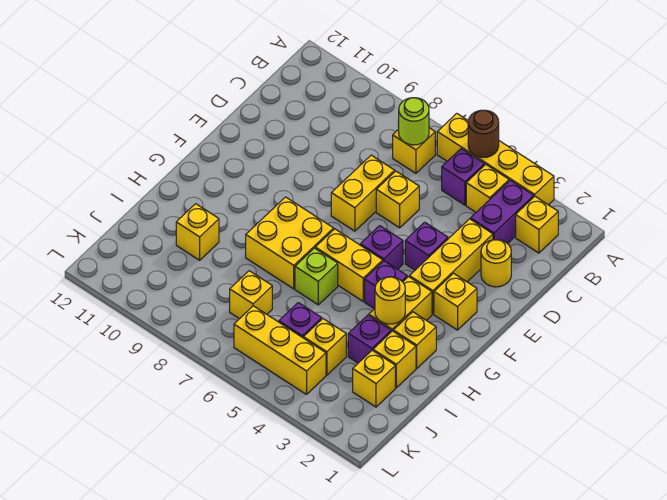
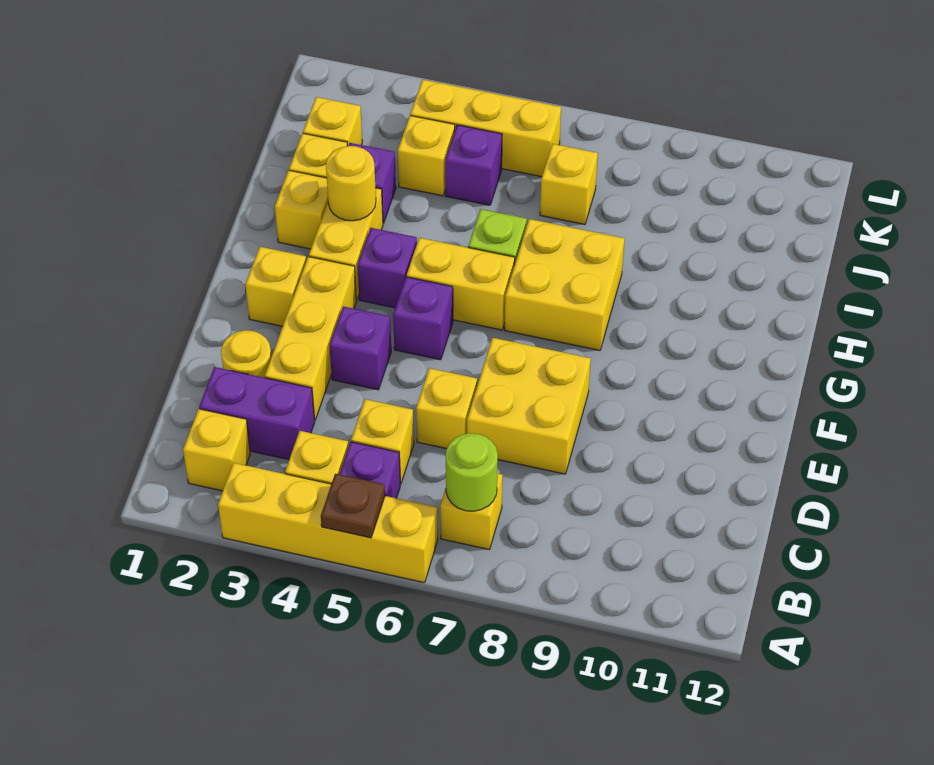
brown round brick A5 level 2 -> brown plate A5 level 2
purple brick B3:C3 level 1 -> purple brick C2:C3 level 1
yellow brick D7:E7 level 1 -> yellow brick D7:E8 level 1
yellow brick I10 level 1 -> yellow brick C5 level 1

